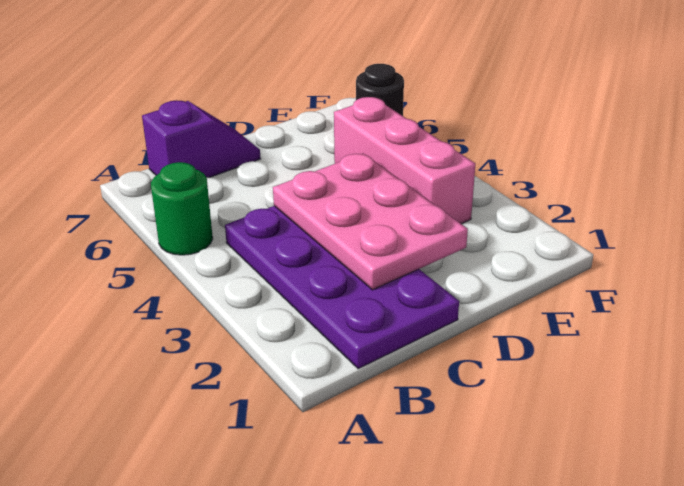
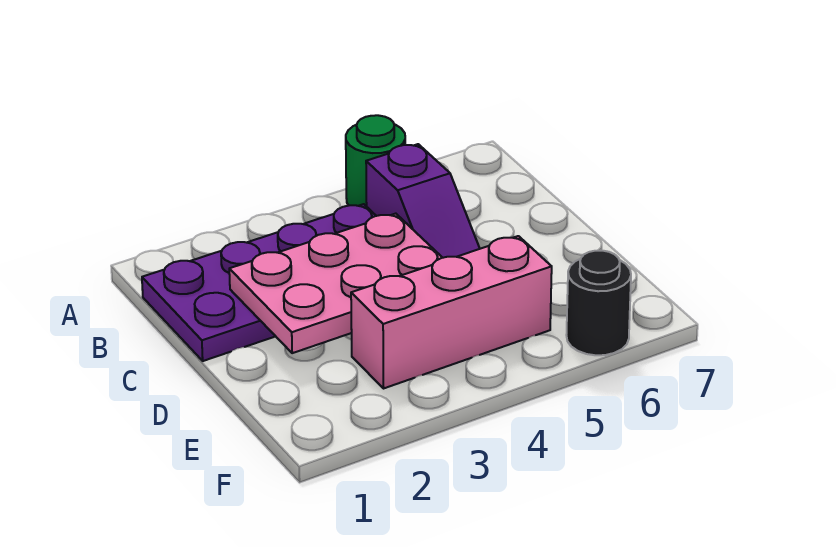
purple slope B7:C7 level 1 top B -> purple slope B5:C5 level 1 top B

